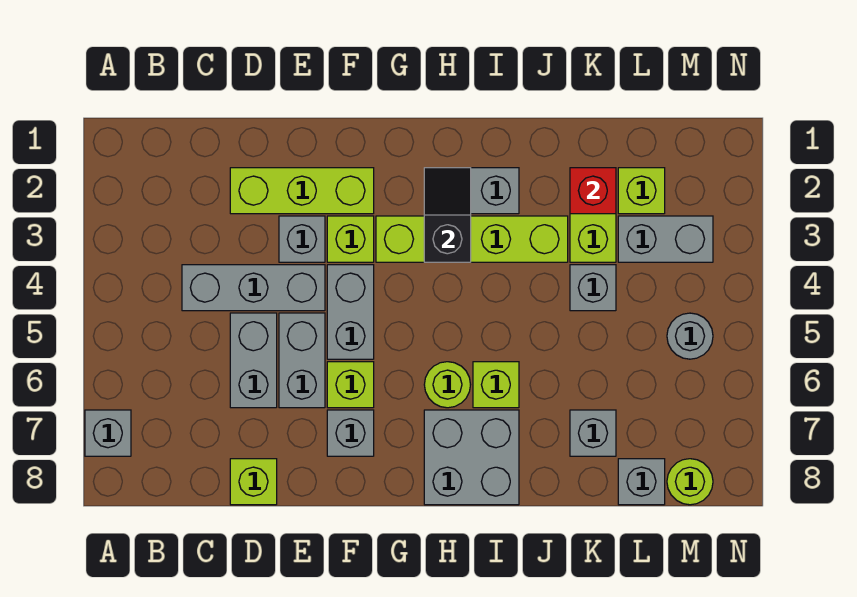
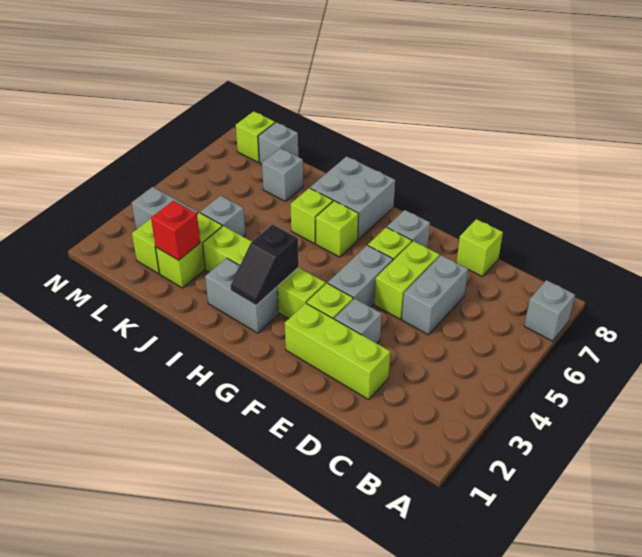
grey brick C4:E4 level 1 -> none
grey brick E5:E6 level 1 -> lime brick E5:E6 level 1
lime round brick H6 level 1 -> lime brick H6 level 1
grey round brick M5 level 1 -> none
lime round brick M8 level 1 -> lime brick M8 level 1

